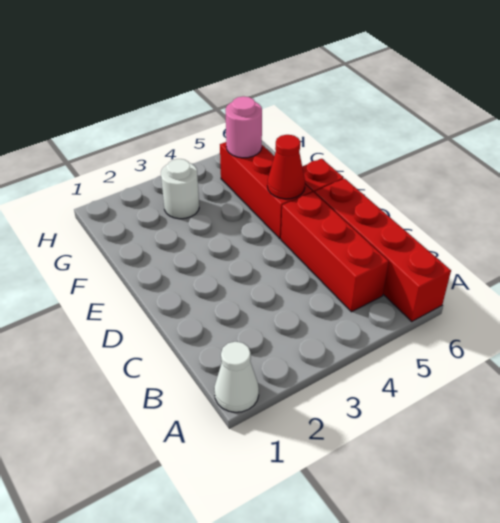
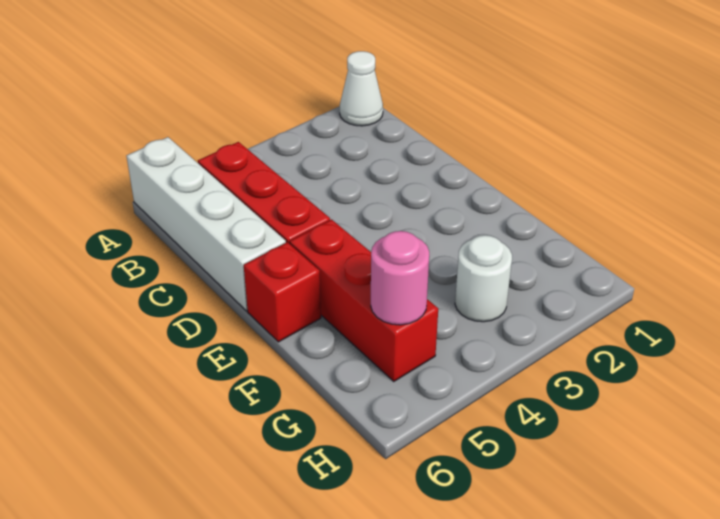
red brick A6:D6 level 1 -> white brick A6:D6 level 1
red cone E5 level 2 -> none

